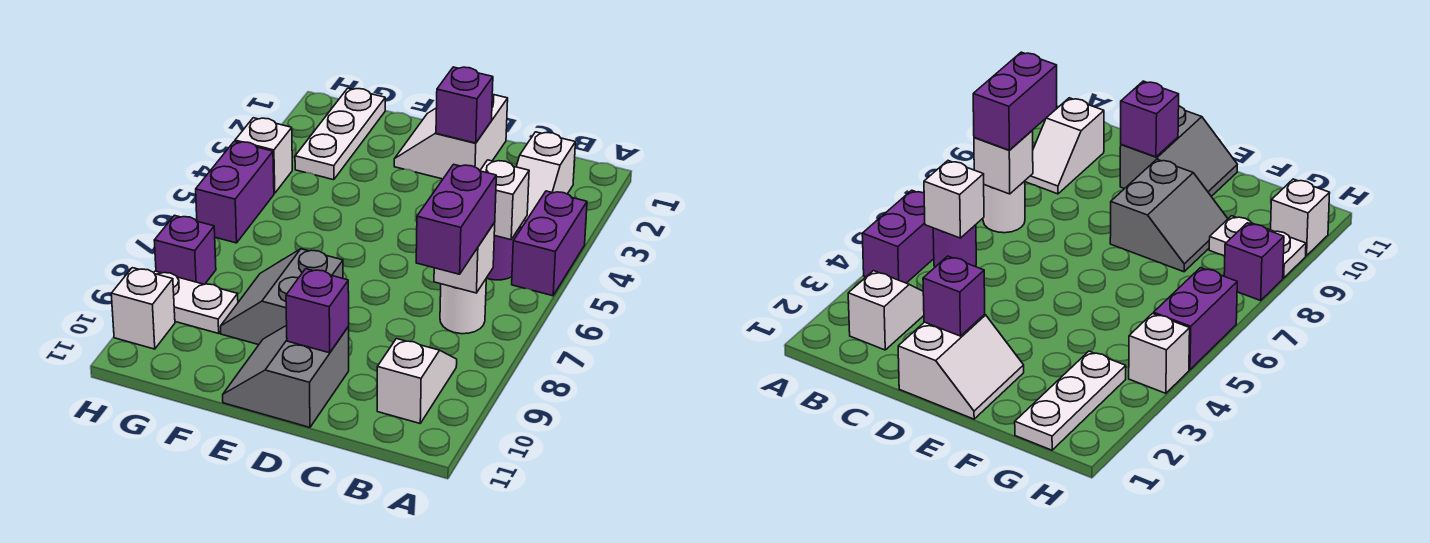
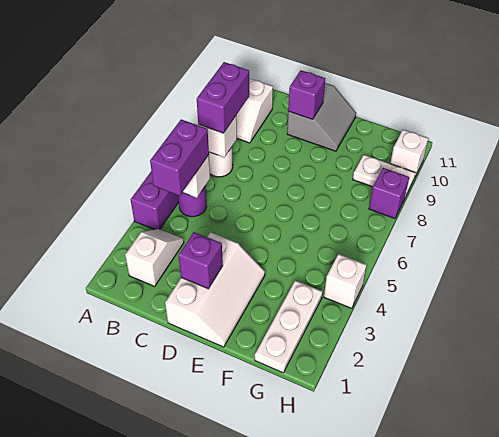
white slope D1:E2 level 1 top D -> white slope D1:E3 level 1 top D
grey slope E8:F9 level 1 top E -> none
purple brick H5:H6 level 1 -> purple brick B4:B5 level 3

